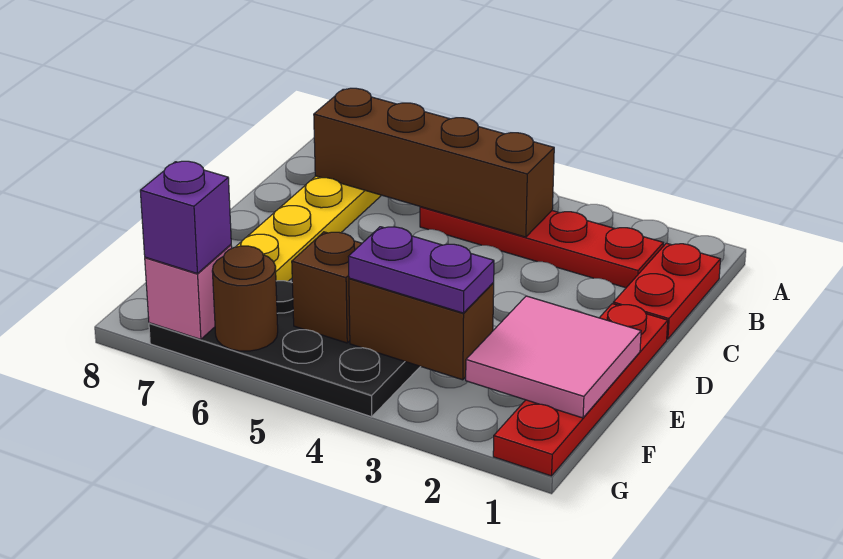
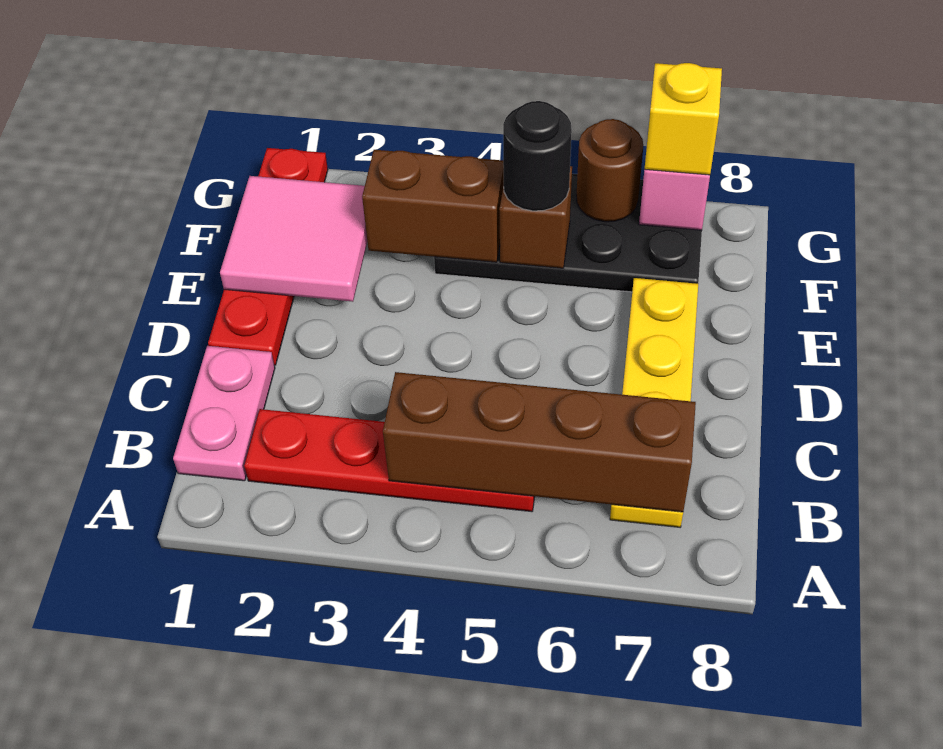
red plate B1:C1 level 1 -> pink plate B1:C1 level 1
purple plate F3:F4 level 3 -> none
none -> black round brick F5 level 3
purple brick G7 level 3 -> yellow brick G7 level 3

